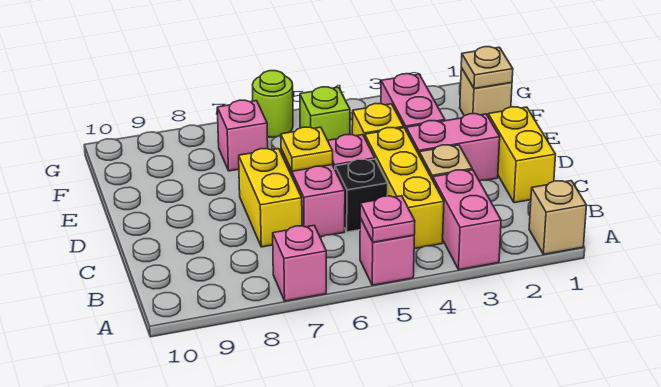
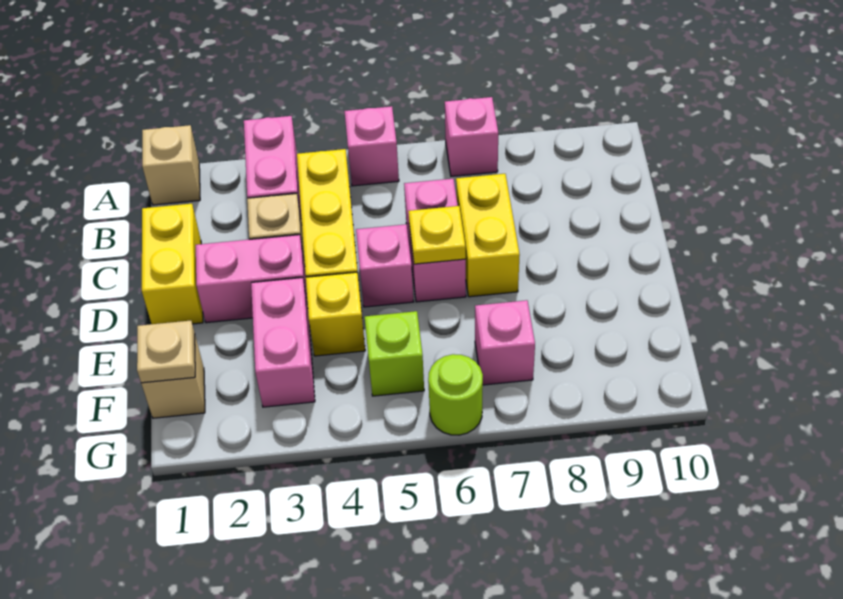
pink plate A5 level 2 -> none
black brick C5 level 1 -> none

